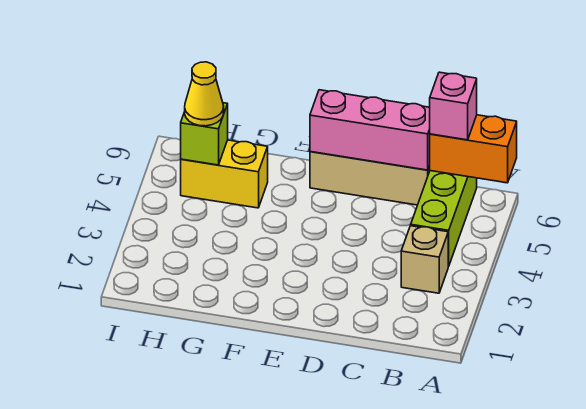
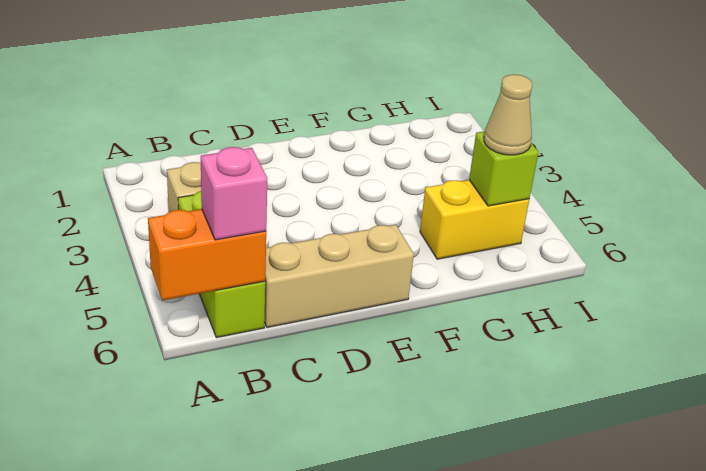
pink brick C6:E6 level 2 -> none
yellow cone H5 level 3 -> tan cone H5 level 3

